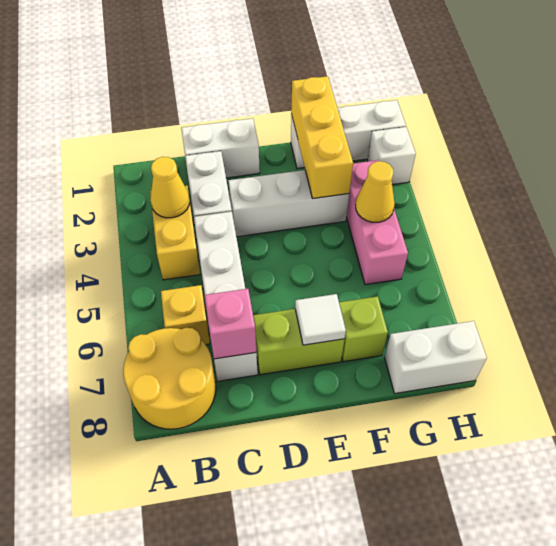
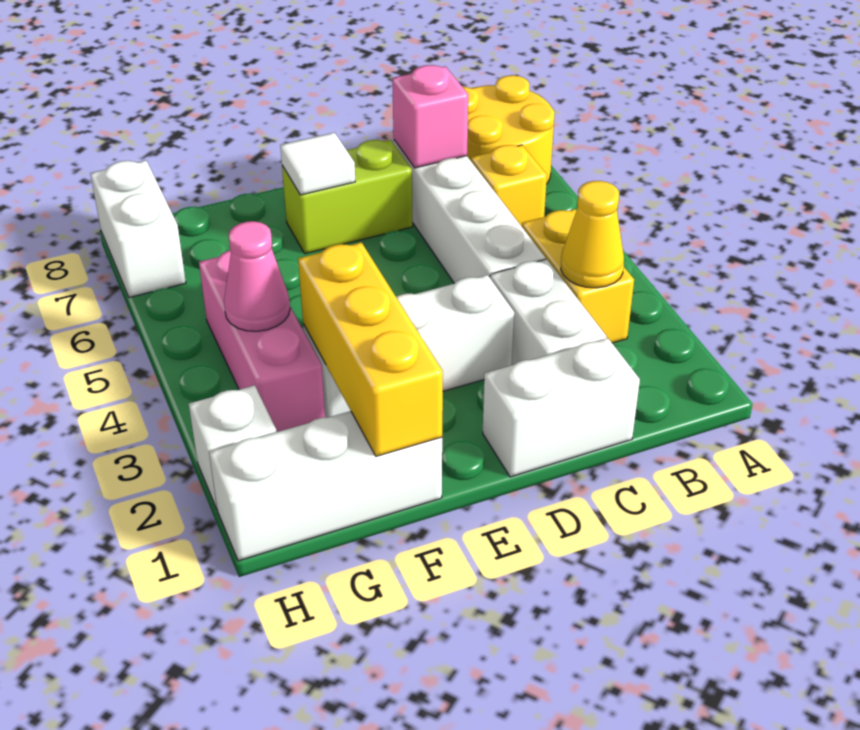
lime brick F7 level 1 -> none
yellow cone G4 level 2 -> pink cone G4 level 2
white brick G8:H8 level 1 -> white brick H7:H8 level 1

